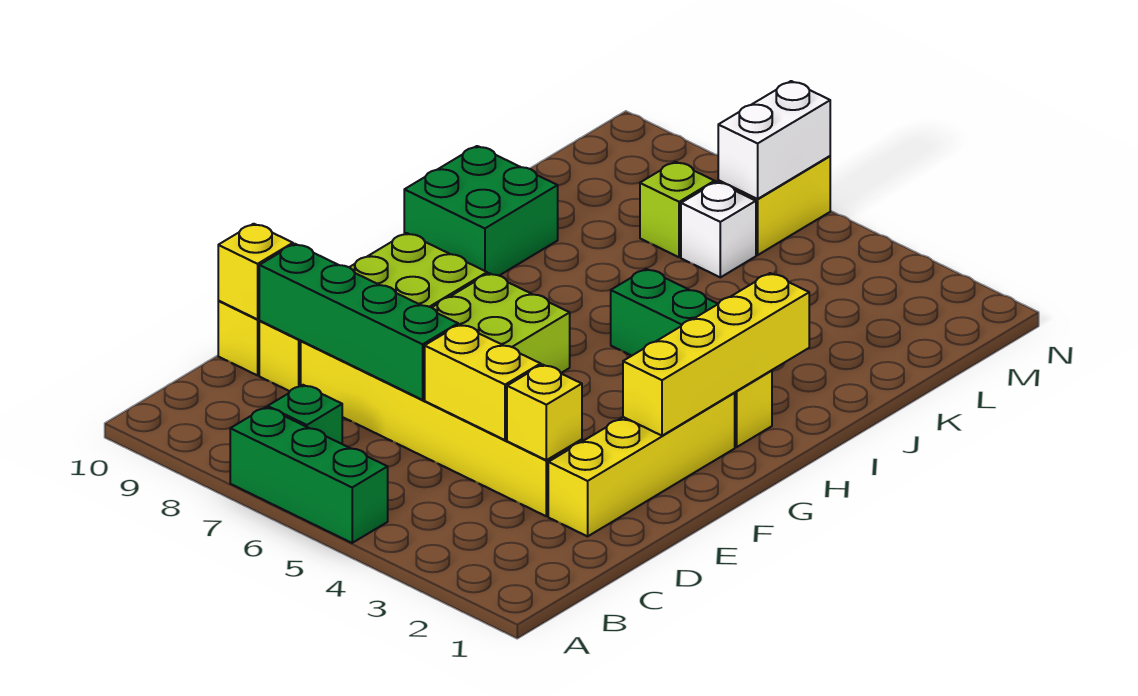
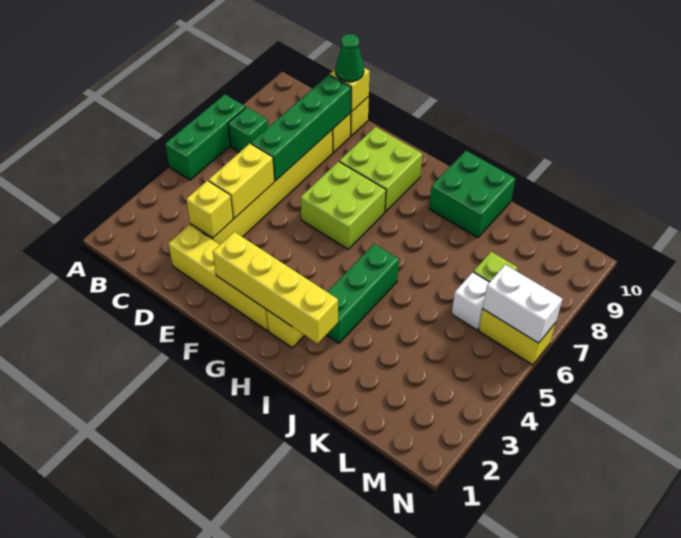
none -> green cone D10 level 3

